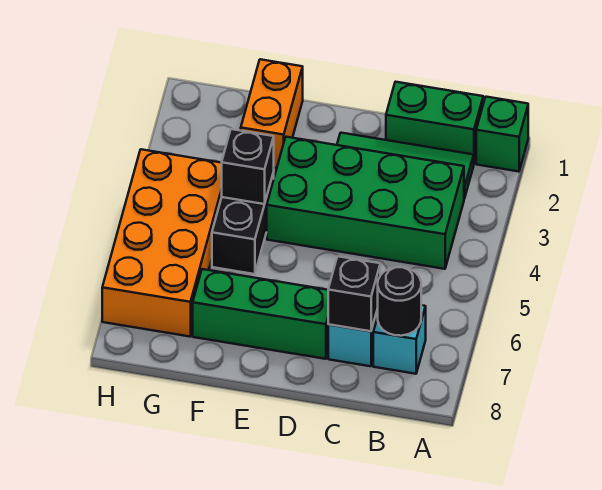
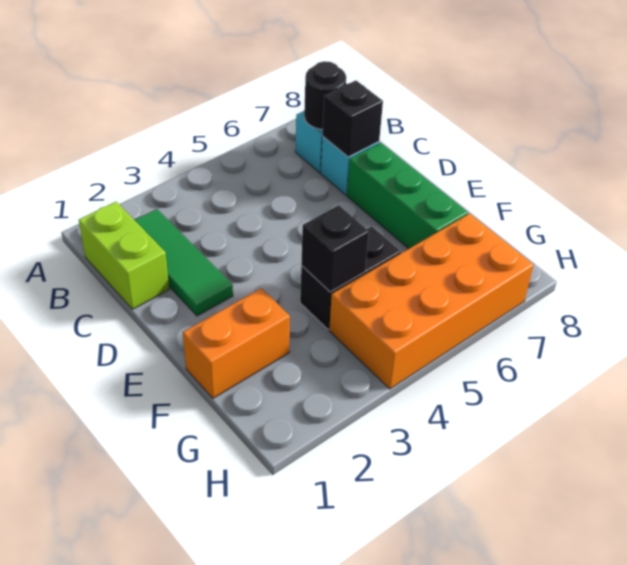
green brick A1 level 1 -> none
green brick B1:C1 level 1 -> lime brick B1:C1 level 1
green brick B3:E4 level 1 -> none

